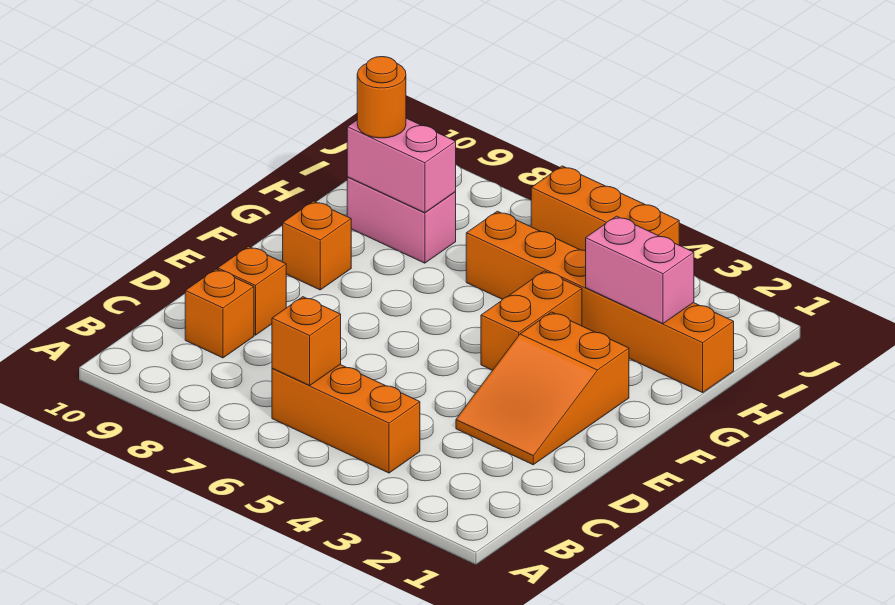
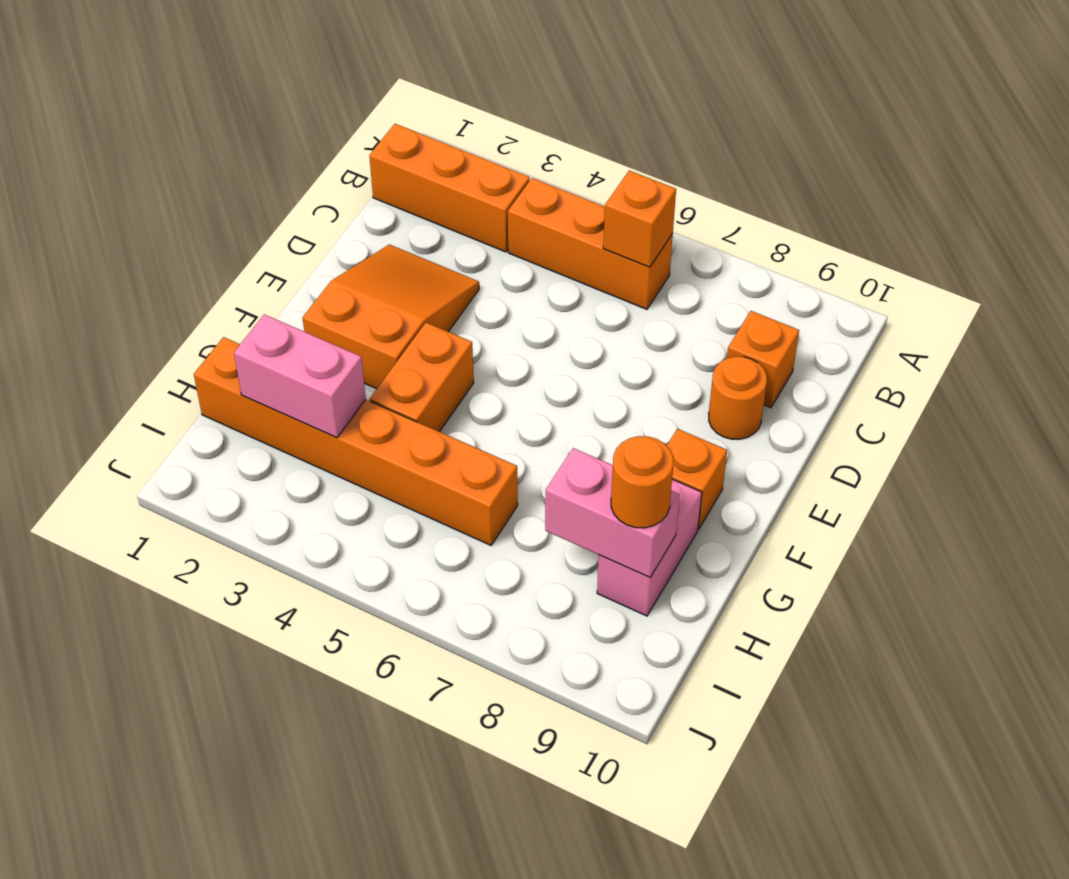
orange brick D9 level 1 -> orange round brick D9 level 1
pink brick H8:H9 level 1 -> pink brick G9:H9 level 1
orange brick J4:J6 level 1 -> orange brick B1:B3 level 1

